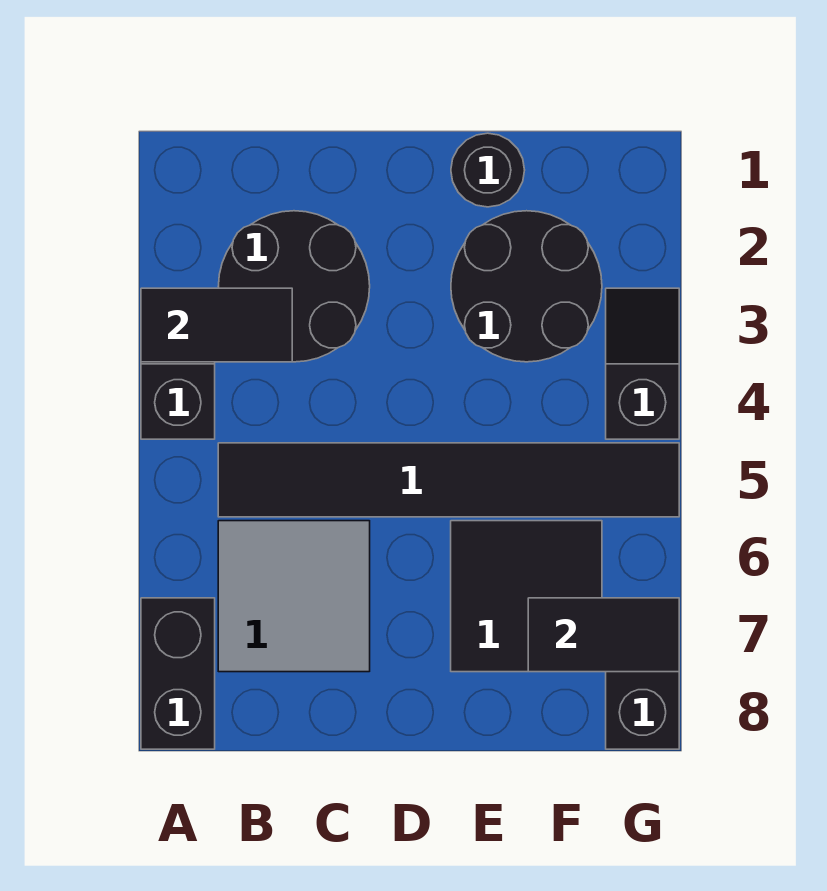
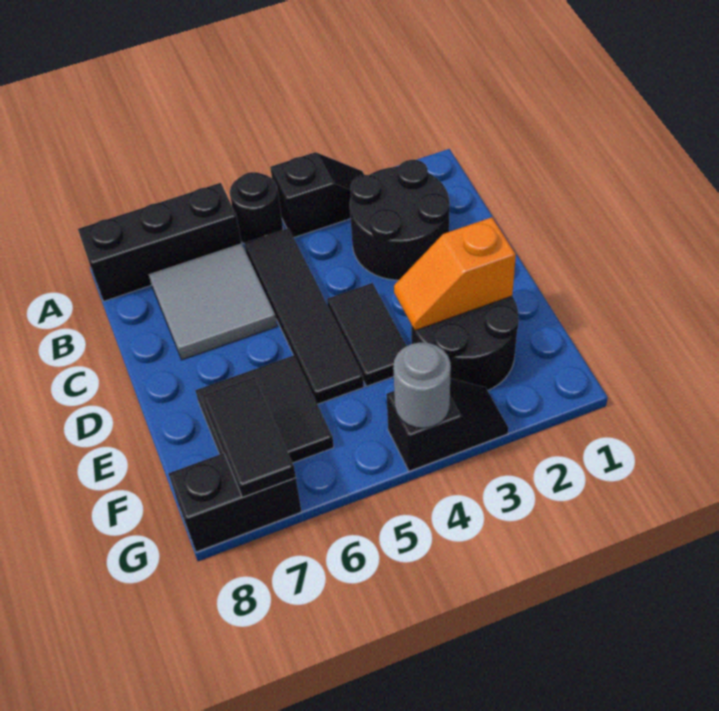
black tile A3:B3 level 2 -> black tile D4:E4 level 1
black brick A7:A8 level 1 -> black brick A6:A8 level 1
black tile B5:G5 level 1 -> black tile B5:E5 level 1
black round brick E1 level 1 -> black round brick A5 level 1
none -> orange slope E2:E3 level 2 top 2
none -> grey round brick G4 level 2

